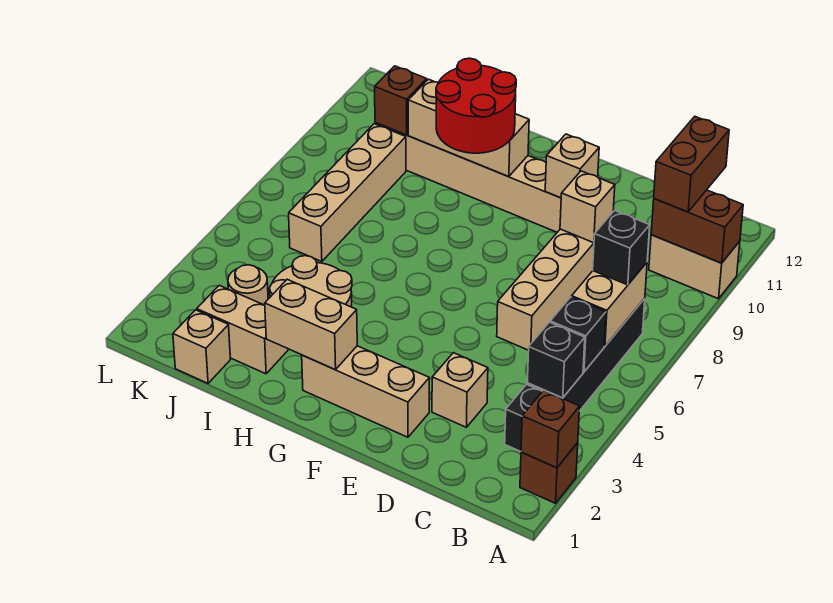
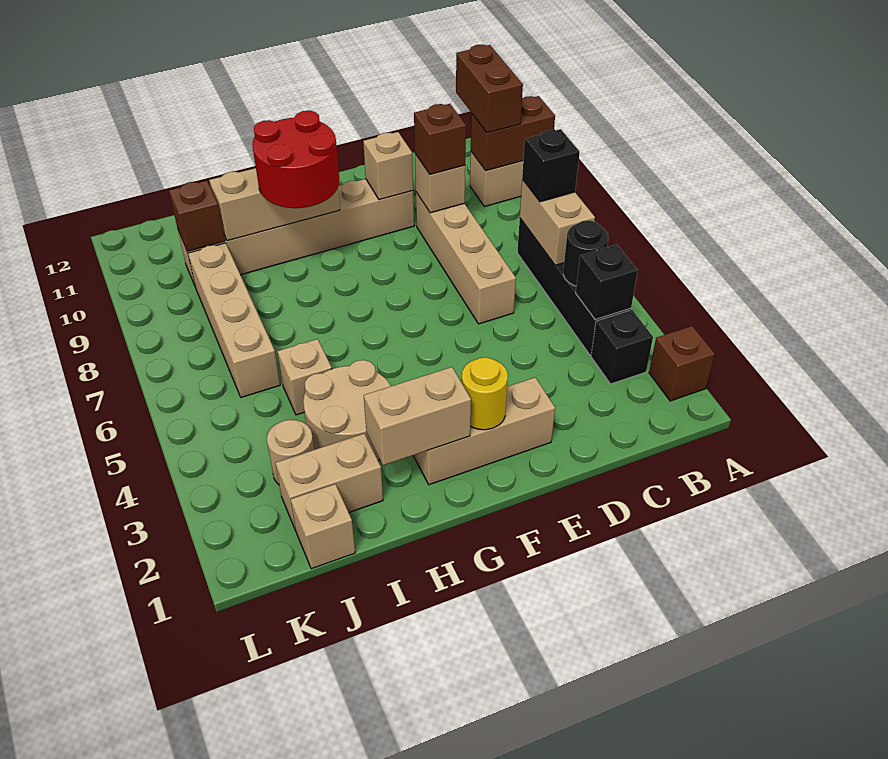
brown brick A2 level 2 -> brown brick D9 level 3
black brick B5 level 2 -> black round brick B5 level 2
tan brick D3 level 1 -> tan brick I5 level 1
none -> yellow round brick F2 level 2

